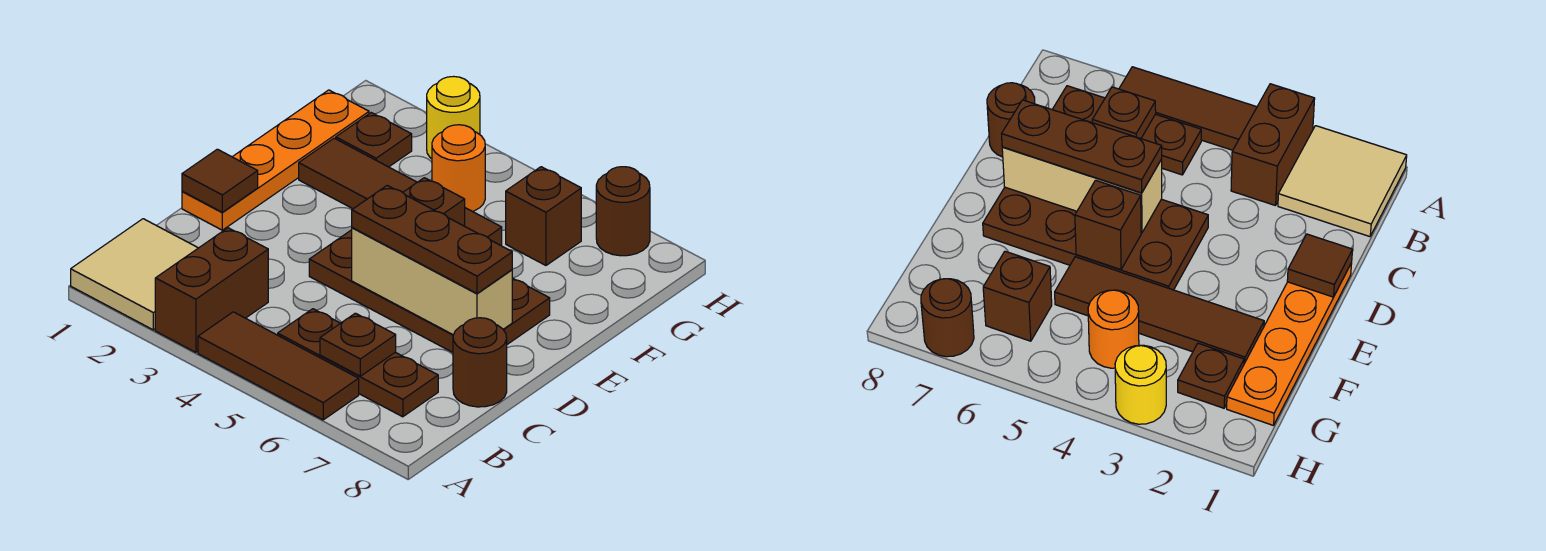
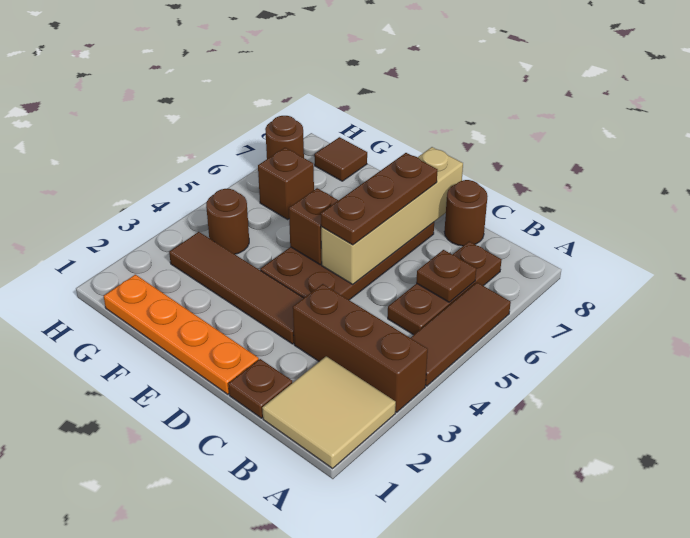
brown brick A3:B3 level 1 -> brown brick A3:C3 level 1
brown tile D1 level 2 -> brown tile G8 level 1
tan brick D5:D7 level 2 -> tan brick D5:D8 level 2
brown tile F2:F5 level 1 -> brown tile D3:G3 level 1
brown plate G2 level 1 -> brown plate C1 level 1
orange round brick G4 level 1 -> brown round brick G4 level 1
yellow round brick H3 level 1 -> none

